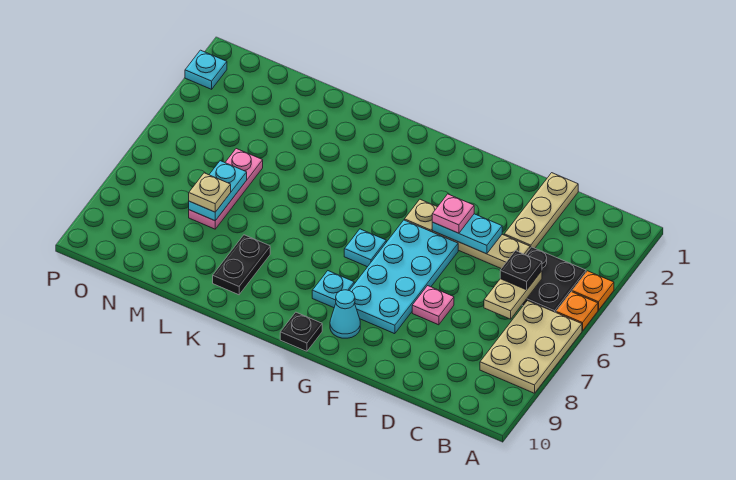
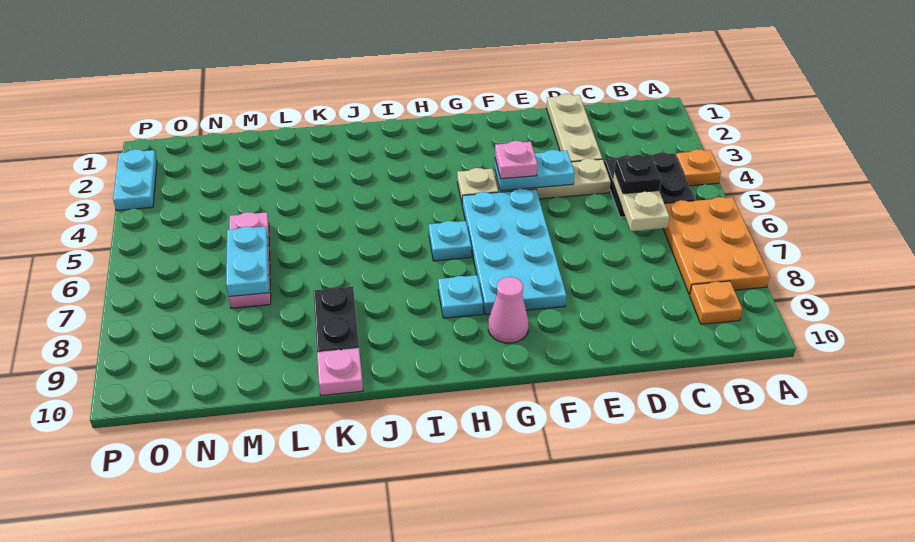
orange plate A5 level 1 -> orange plate B9 level 1
tan plate A6:B8 level 1 -> orange plate A6:B8 level 1
pink plate E7 level 1 -> pink plate K10 level 1
cyan cone G9 level 1 -> pink cone G9 level 1
black plate H10 level 1 -> none
tan plate M7 level 3 -> none
cyan plate P2 level 1 -> cyan plate P2:P3 level 1

